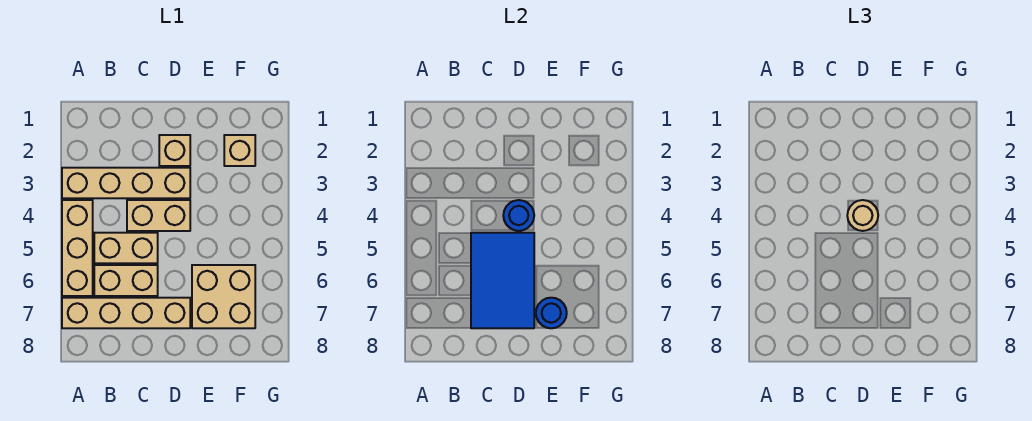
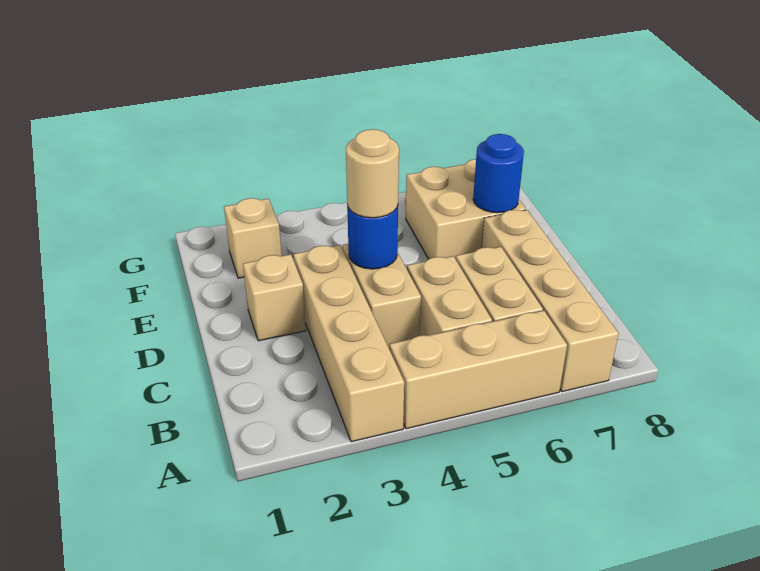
blue tile C5:D7 level 2 -> none

